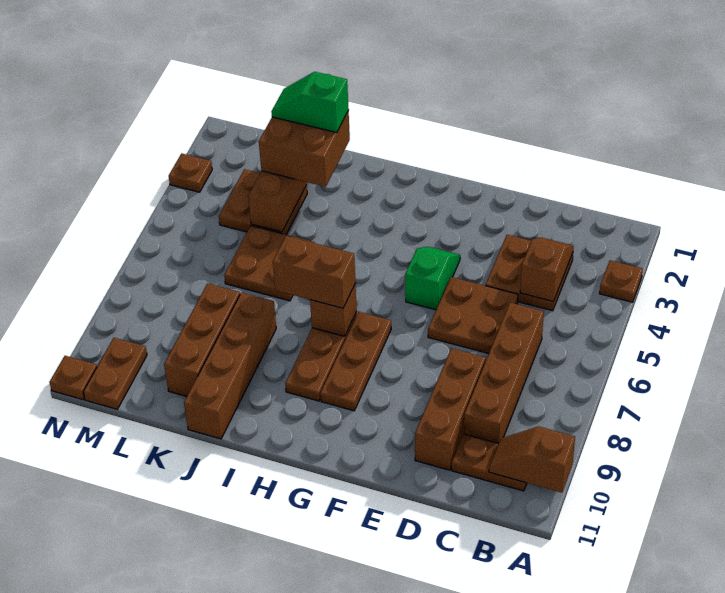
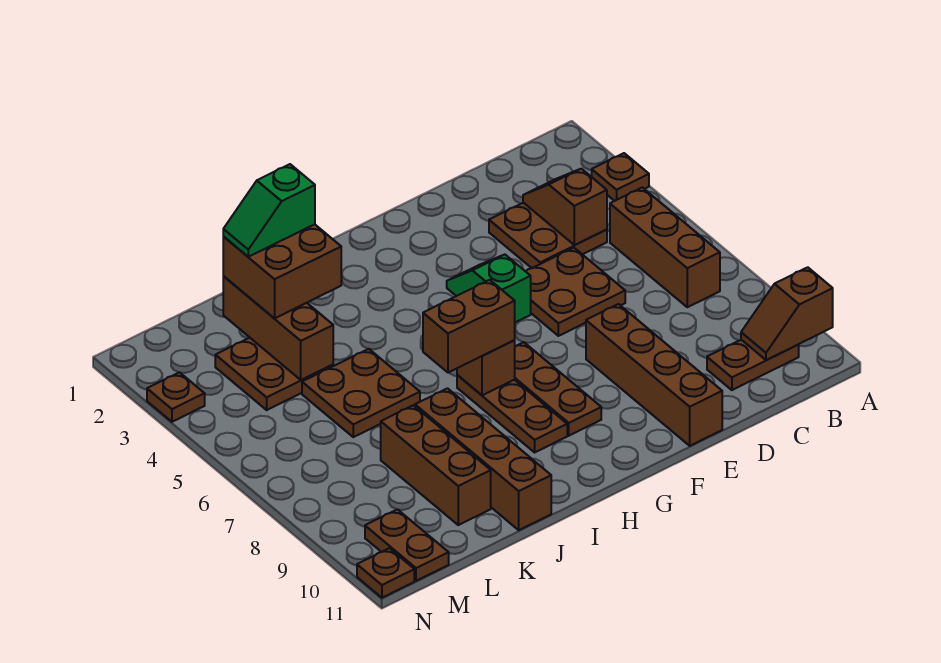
brown brick C6:C9 level 1 -> brown brick E8:E11 level 1
brown brick D8:D10 level 1 -> brown brick B5:B7 level 1

